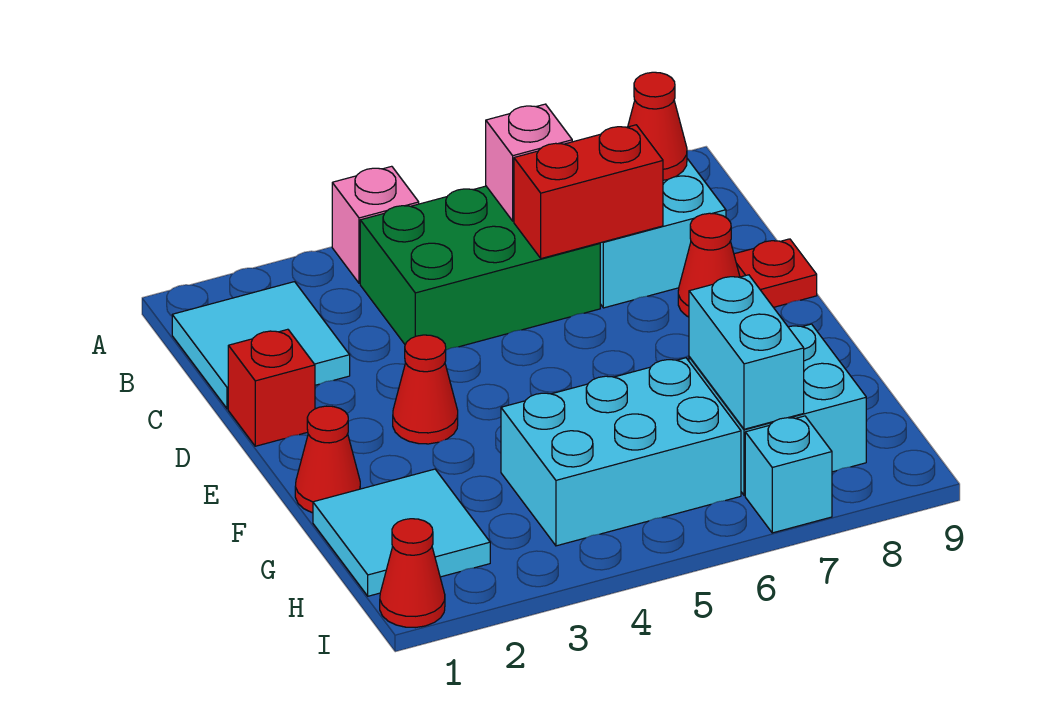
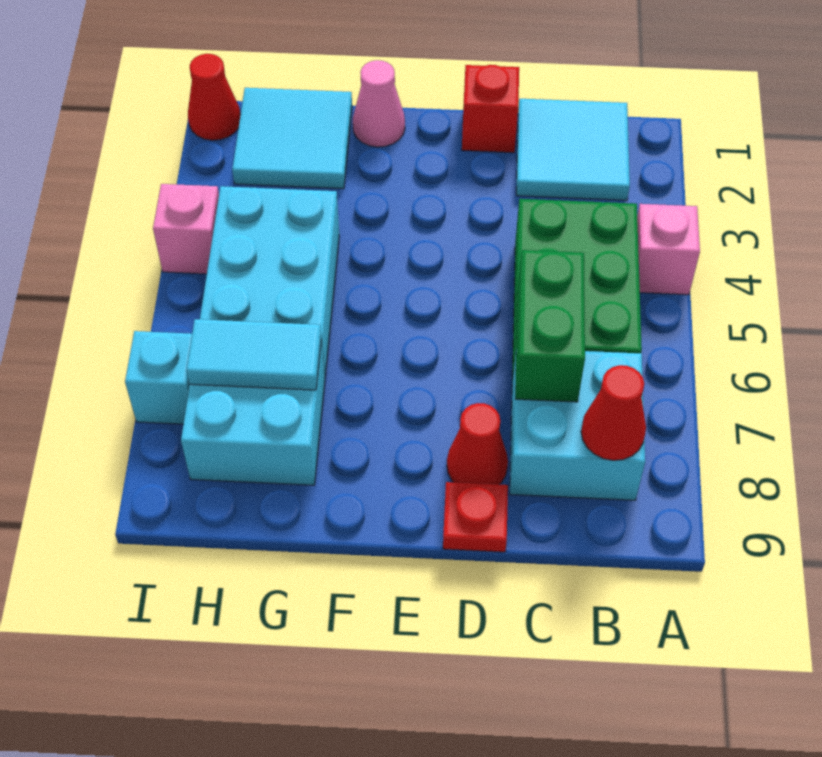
pink brick B6 level 2 -> pink brick I4 level 1
red brick C6:C7 level 2 -> green brick C6:C7 level 2
red cone E3 level 1 -> none
red cone F1 level 1 -> pink cone F1 level 1
cyan brick G7:H7 level 2 -> cyan tile G7:H7 level 2

